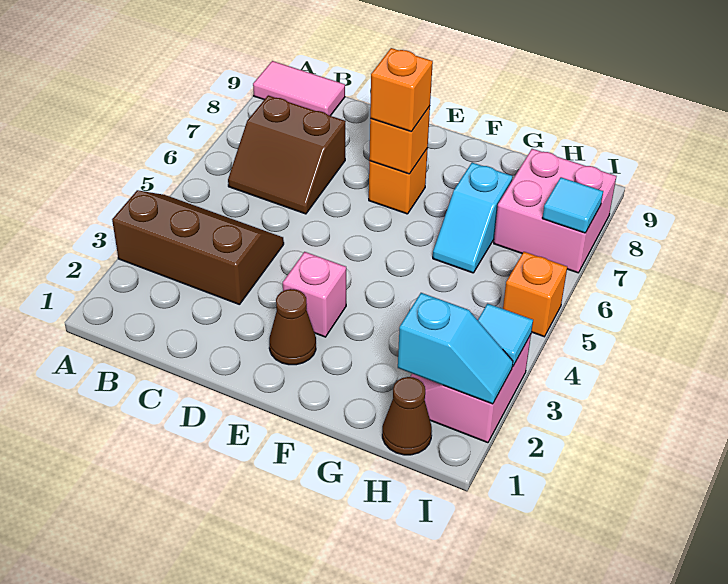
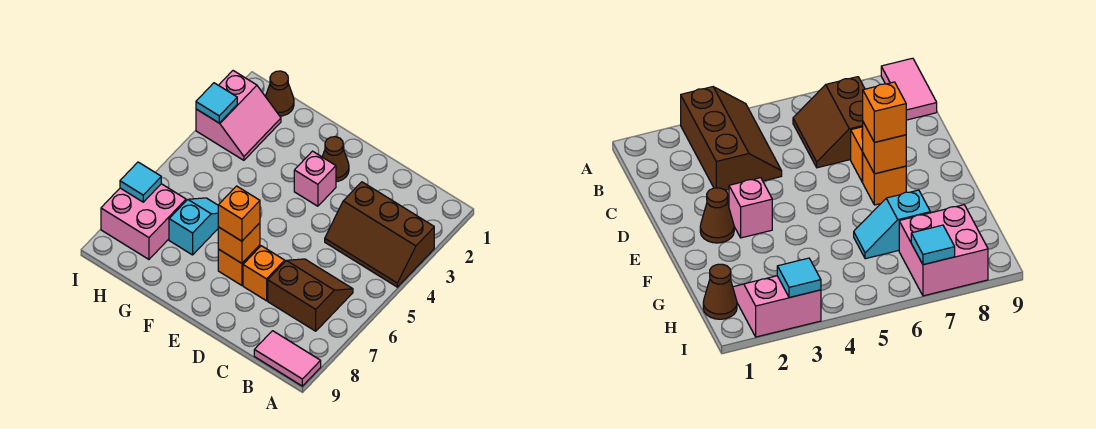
cyan slope H2:I2 level 2 top H -> none
orange brick I5 level 1 -> orange brick D7 level 1

